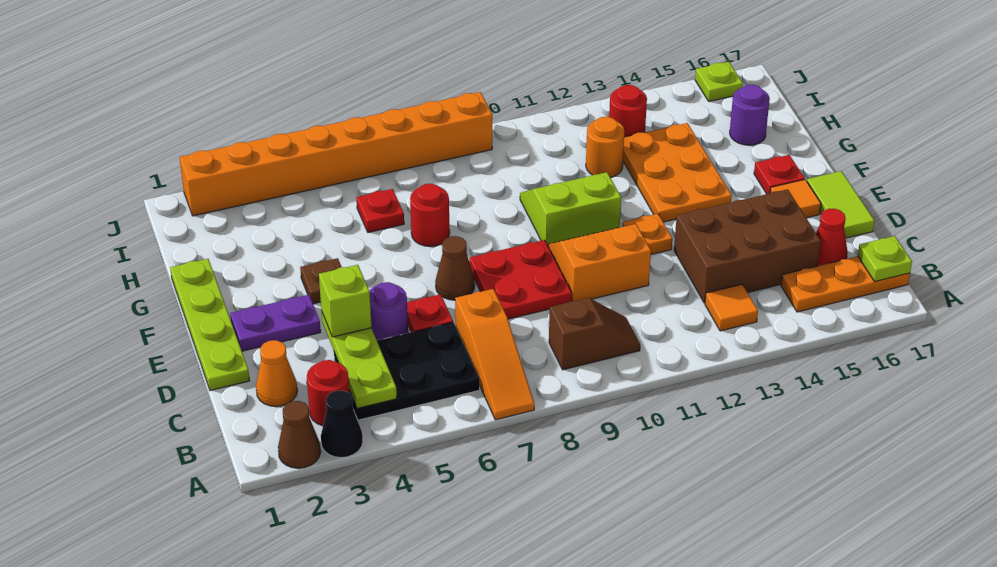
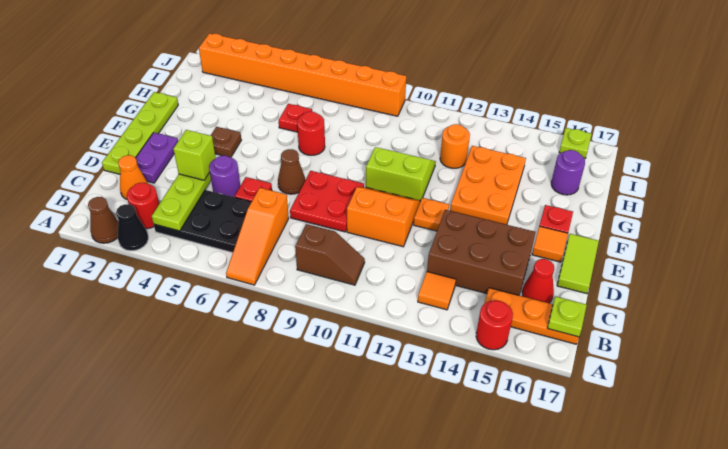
purple plate E2:E3 level 1 -> purple plate D2:E2 level 1
red round brick I13 level 1 -> red round brick A15 level 1

